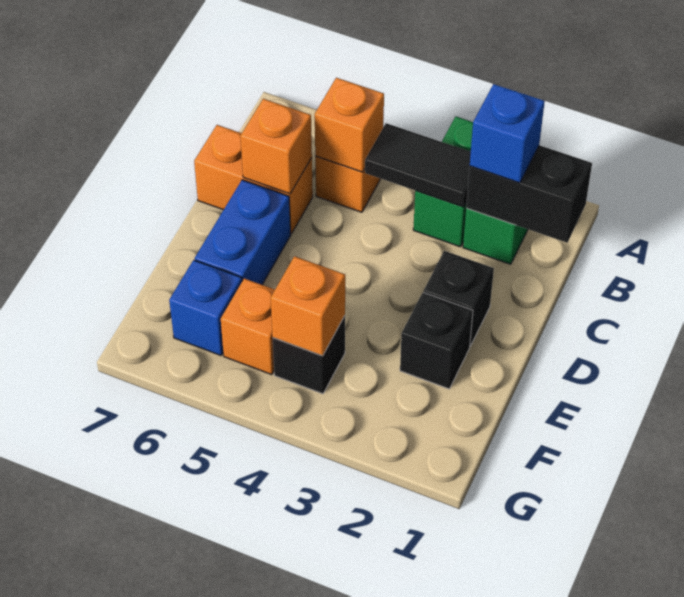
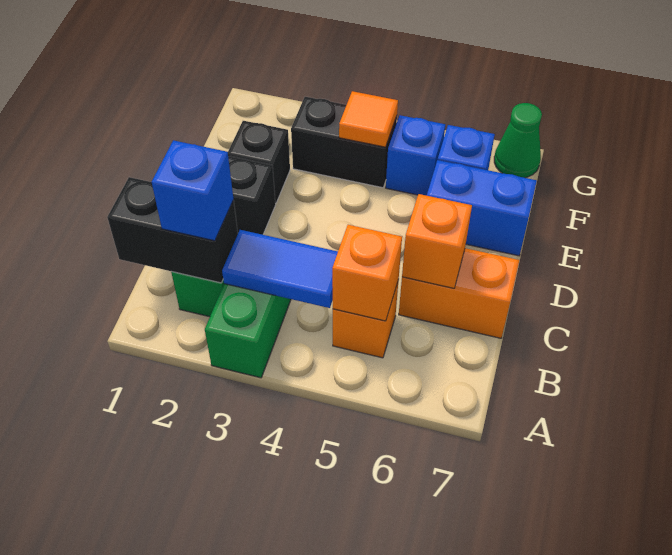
black tile B3:B4 level 2 -> blue tile B3:B4 level 2
blue brick D6:E6 level 1 -> blue brick E6:E7 level 1
black brick F4 level 1 -> black brick F3:F4 level 1
orange brick F4 level 2 -> orange tile F4 level 2
orange brick F5 level 1 -> blue brick F5 level 1
none -> green cone G7 level 1

